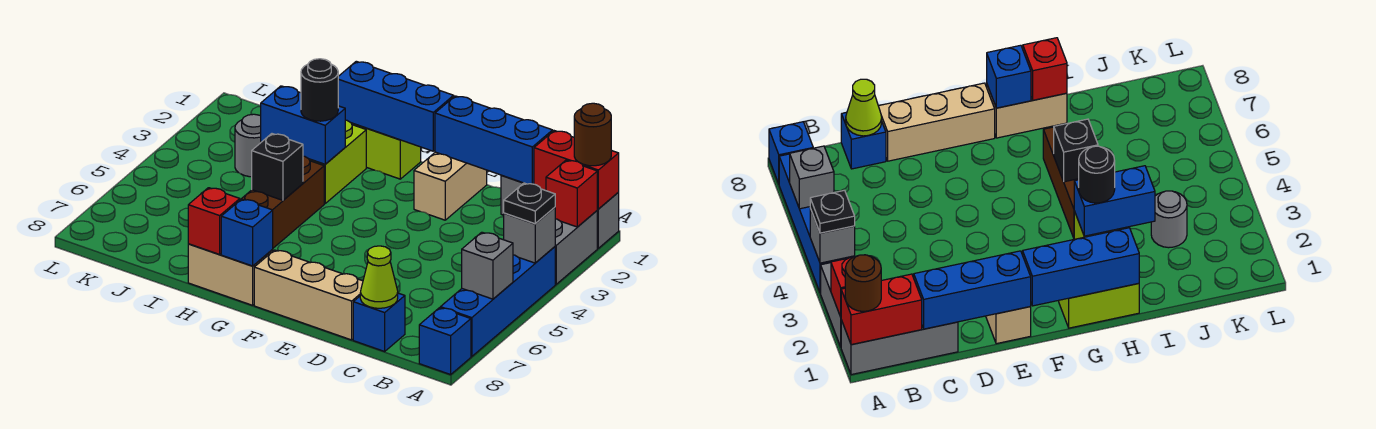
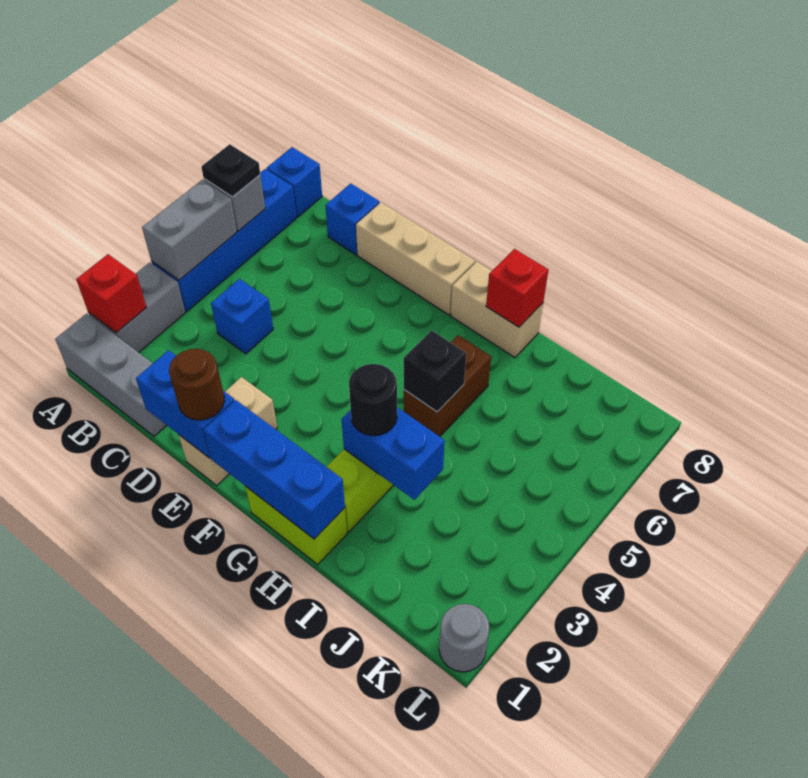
red brick A1:B1 level 2 -> none
brown round brick A1 level 3 -> brown round brick E1 level 3
grey brick A4 level 2 -> grey brick A4:A5 level 2
black plate A4 level 3 -> black plate A6 level 3
blue brick C1:E1 level 2 -> blue brick D1:E1 level 2
lime cone C8 level 2 -> none
blue brick G8 level 2 -> blue brick C4 level 1
brown brick H4:H6 level 1 -> brown brick H5:H6 level 1
grey round brick J3 level 1 -> grey round brick L1 level 1

